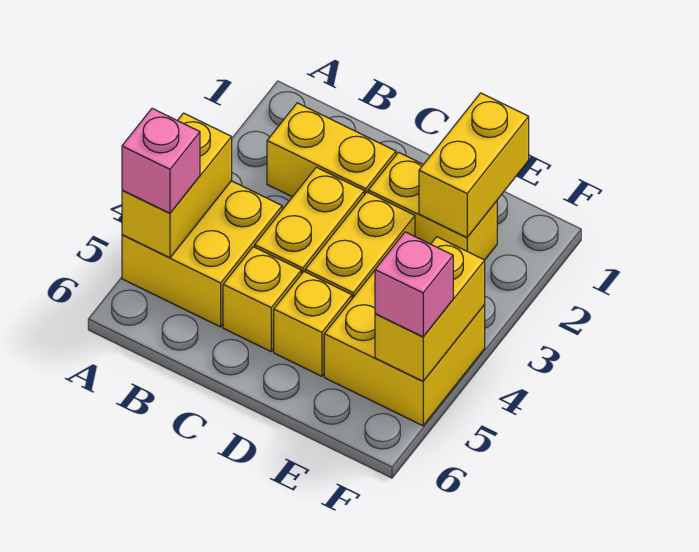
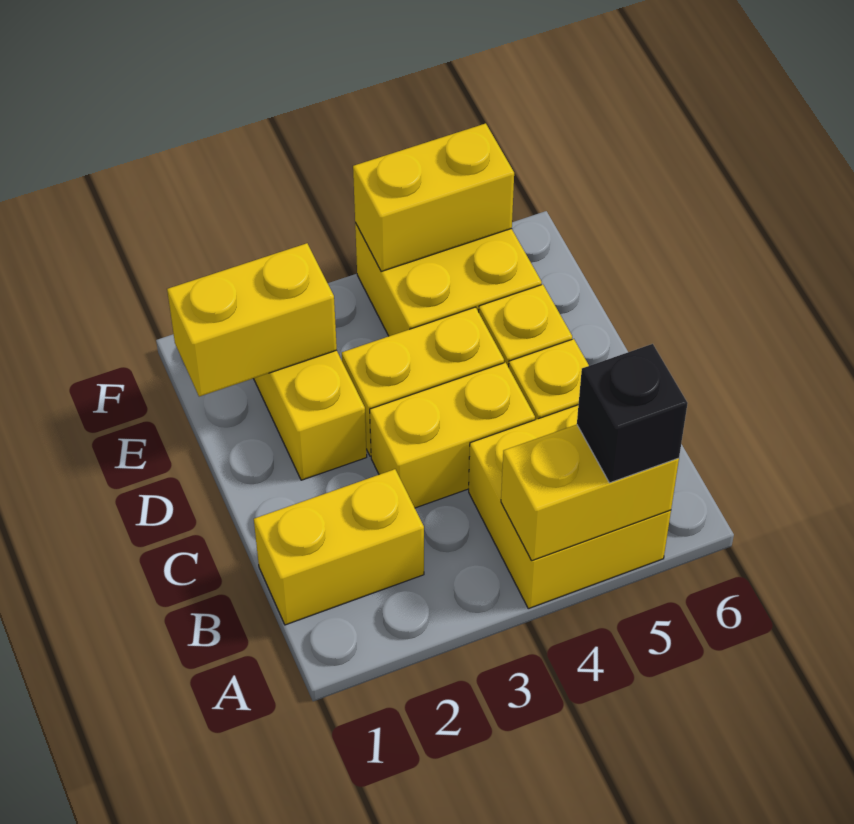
pink brick A5 level 3 -> black brick A5 level 3
yellow brick B2:C2 level 1 -> yellow brick B1:B2 level 1
pink brick F5 level 3 -> none

